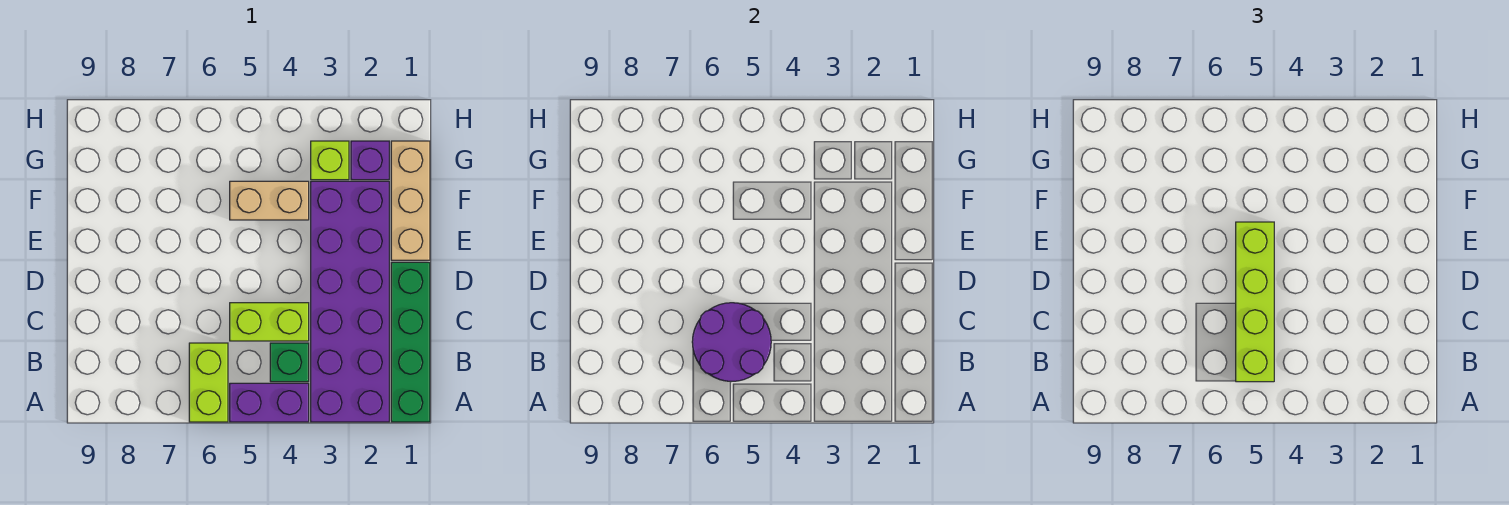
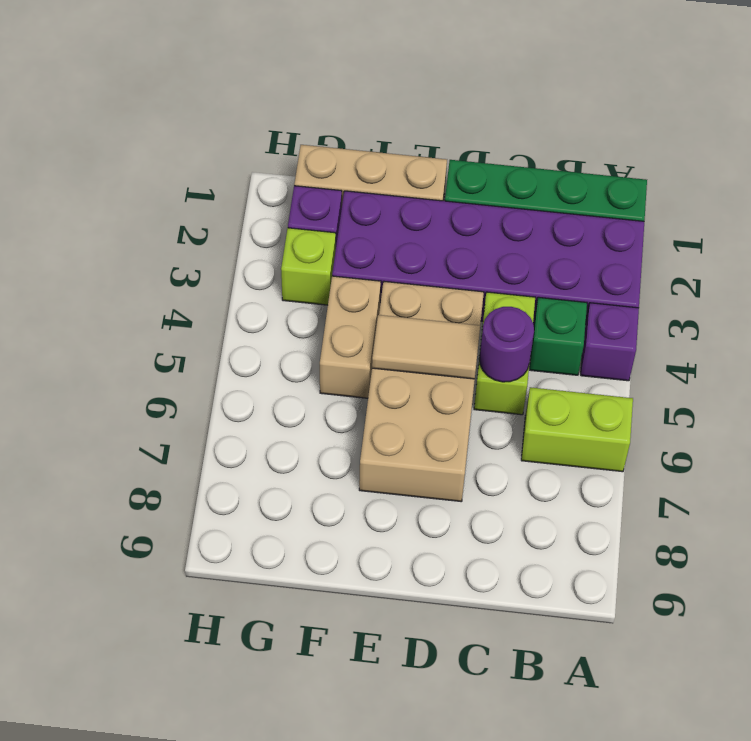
purple brick A4:A5 level 1 -> purple brick A4 level 1
purple round brick B5:C6 level 2 -> purple round brick C5 level 2
lime brick B5:E5 level 3 -> none
none -> tan brick D4:E7 level 1
none -> tan tile D5:E5 level 2

